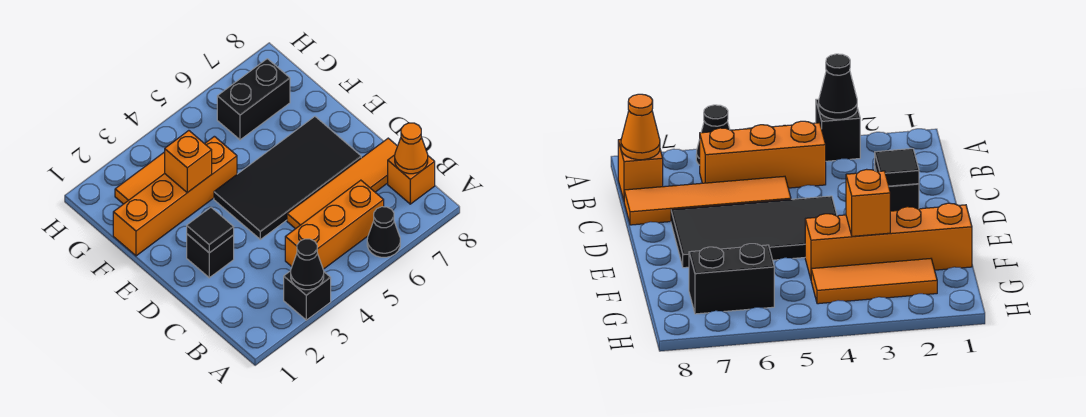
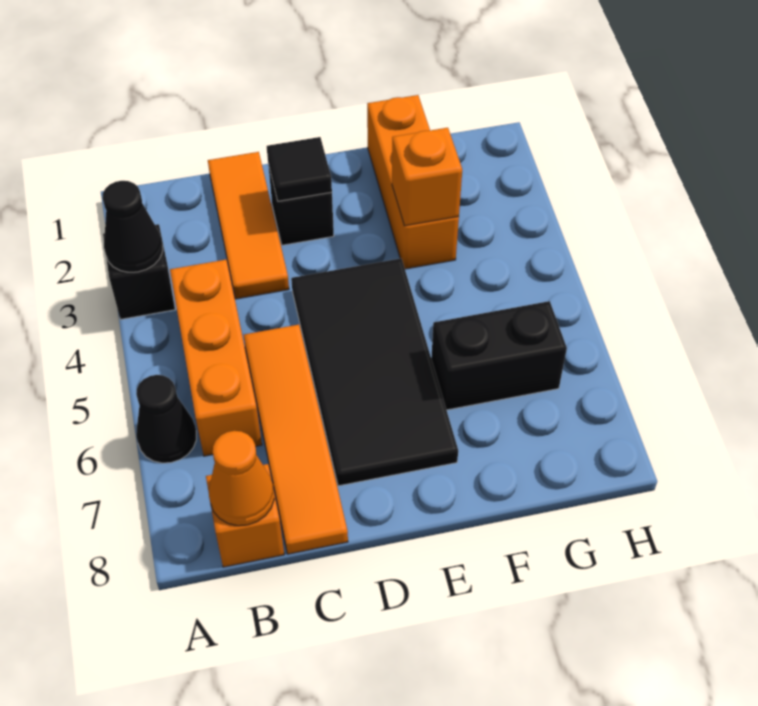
orange brick F1:F4 level 1 -> orange brick F1:F3 level 1
orange tile G2:G4 level 1 -> orange tile C1:C3 level 1
black brick G6:G7 level 1 -> black brick F6:G6 level 1

